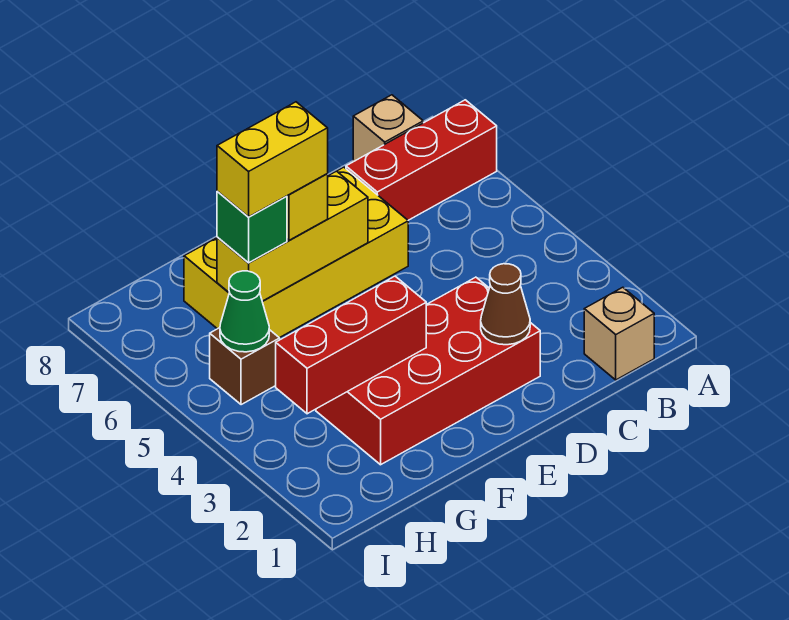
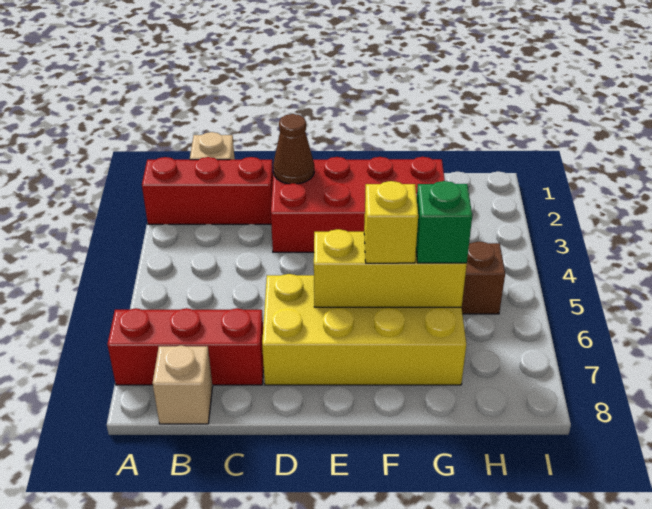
red brick F3:H3 level 2 -> red brick A2:C2 level 1
yellow brick F6:G6 level 4 -> none
green cone H5 level 2 -> none

